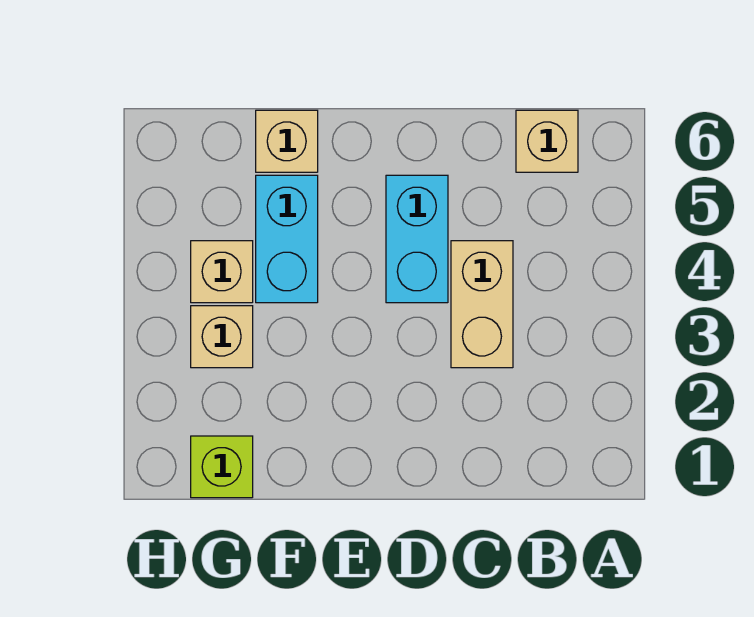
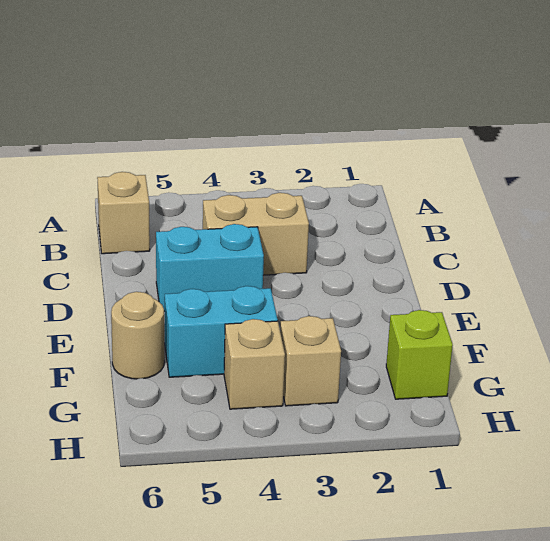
tan brick F6 level 1 -> tan round brick F6 level 1

